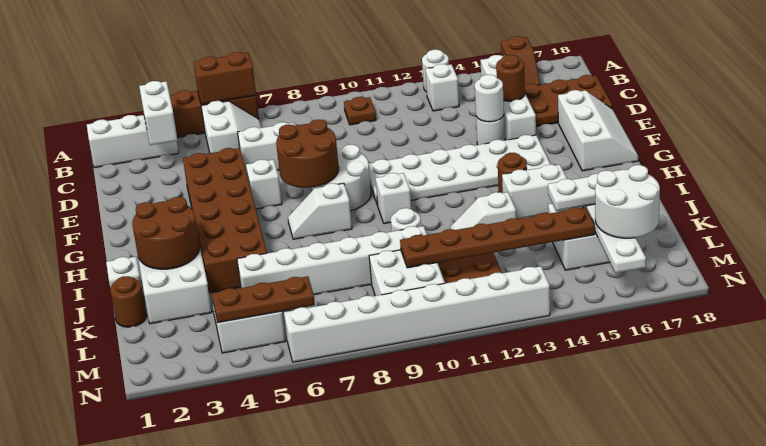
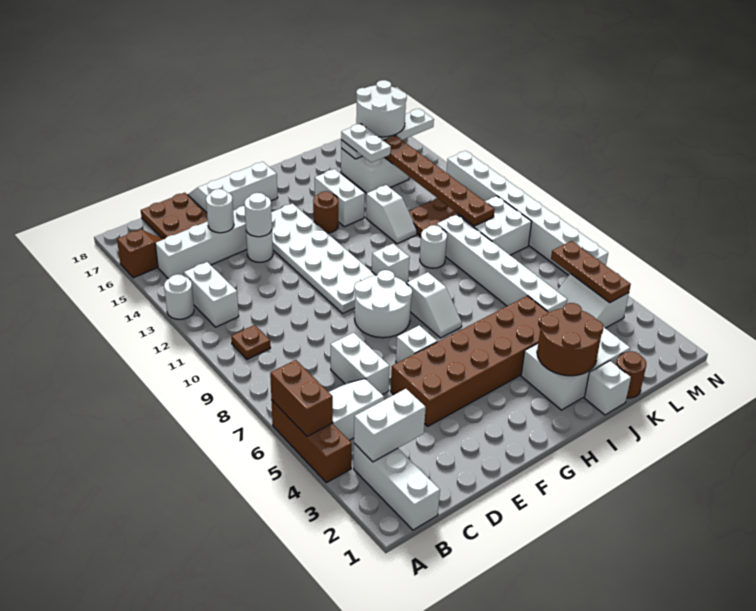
white brick B13 level 1 -> white brick B12:B13 level 1
brown round brick D15 level 2 -> white round brick D15 level 2
brown round brick F7:G8 level 2 -> none

